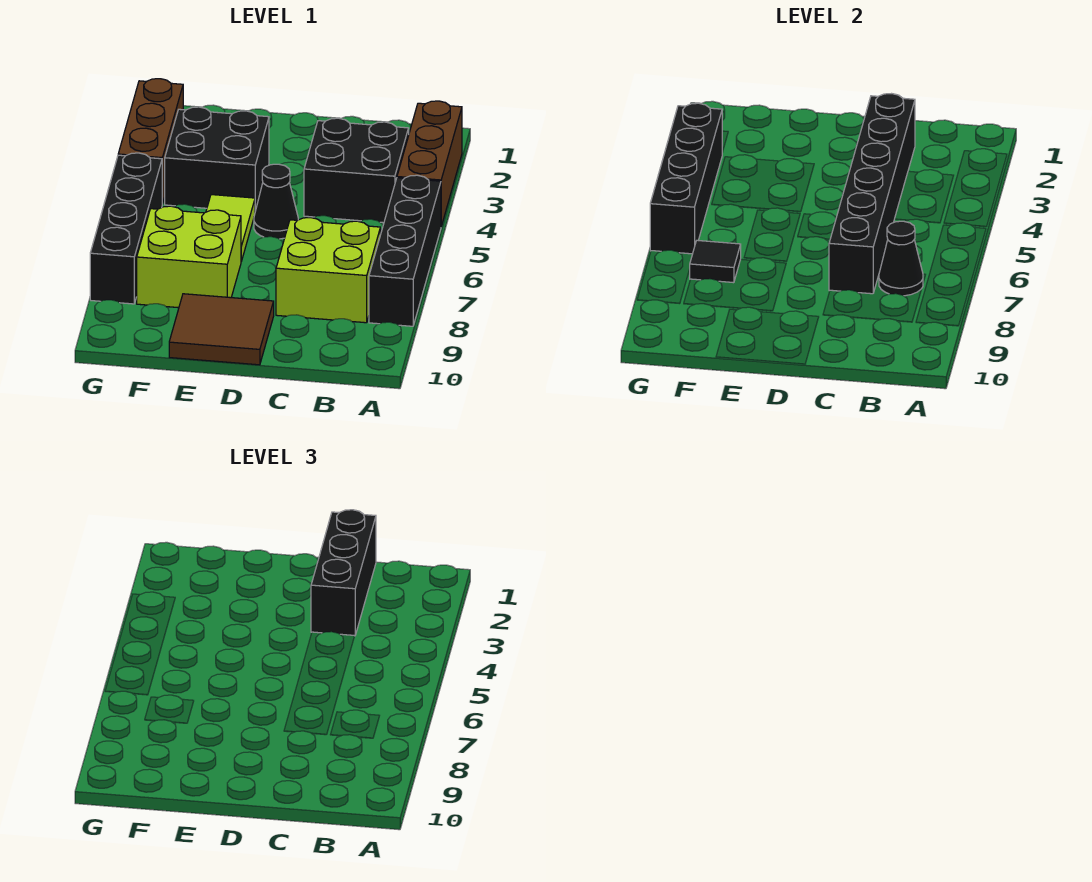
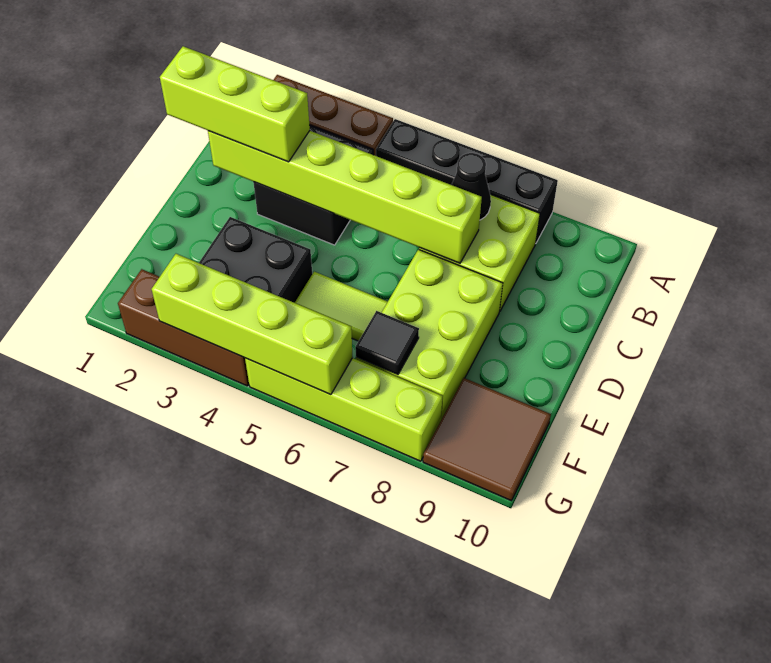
black brick C1:C3 level 3 -> lime brick C1:C3 level 3
black brick C2:C7 level 2 -> lime brick C2:C7 level 2
black cone D5 level 1 -> none
brown tile D9:E10 level 1 -> brown tile F9:G10 level 1
lime brick E7:F8 level 1 -> lime brick D7:F8 level 1
black brick G3:G6 level 2 -> lime brick G3:G6 level 2
black brick G5:G8 level 1 -> lime brick G5:G8 level 1

